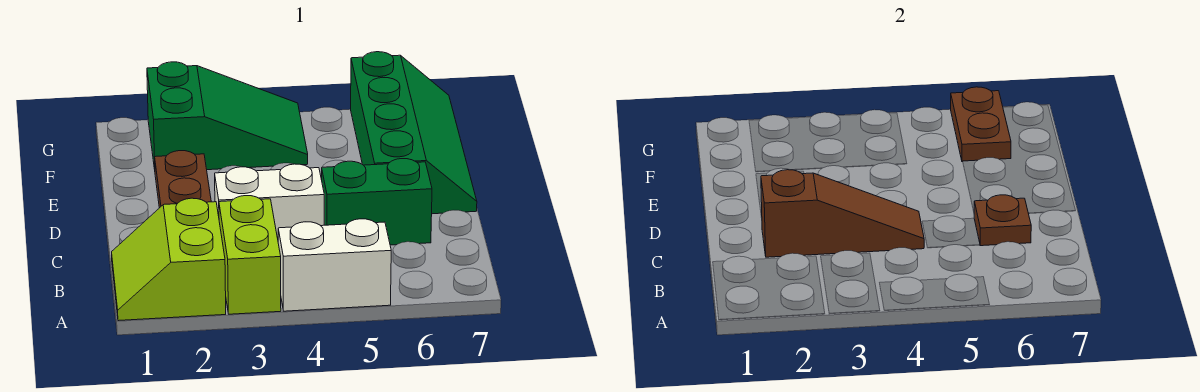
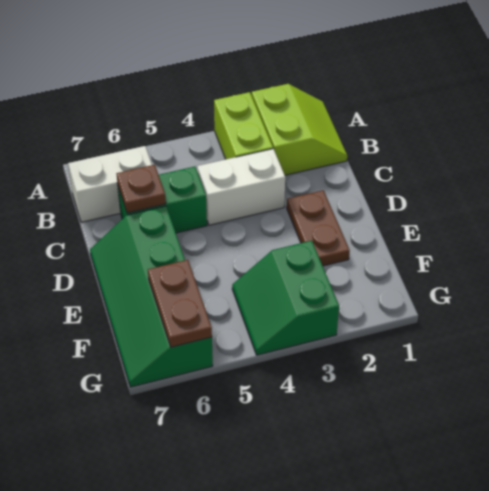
white brick A4:A5 level 1 -> white brick B6:B7 level 1
brown slope C2:C4 level 2 top 2 -> none
green slope F2:G4 level 1 top 2 -> green slope F3:G4 level 1 top 3

